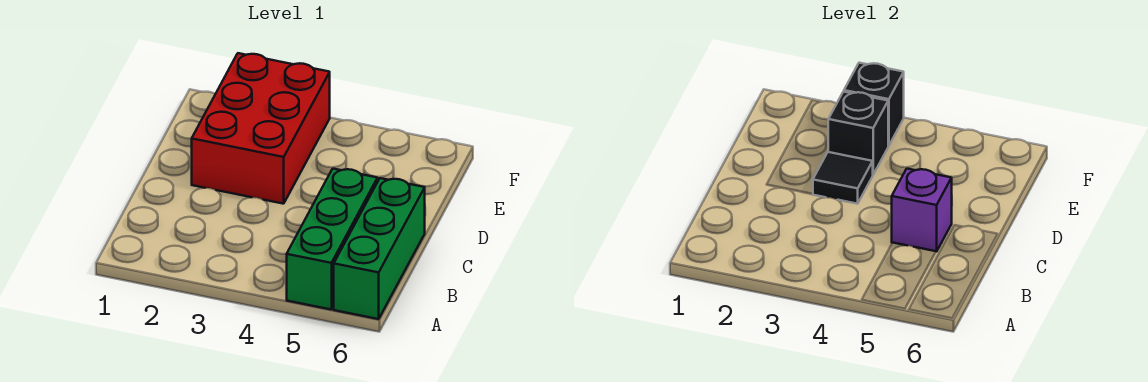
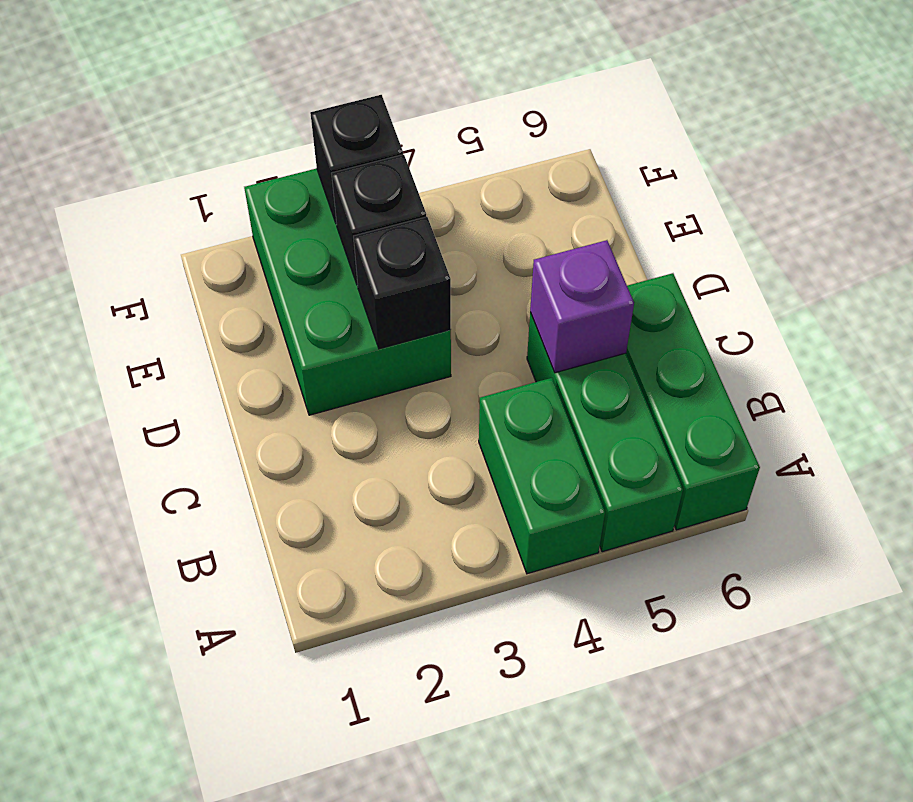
none -> green brick A4:B4 level 1
red brick D2:F3 level 1 -> green brick D2:F3 level 1
black tile D3 level 2 -> black brick D3 level 2

